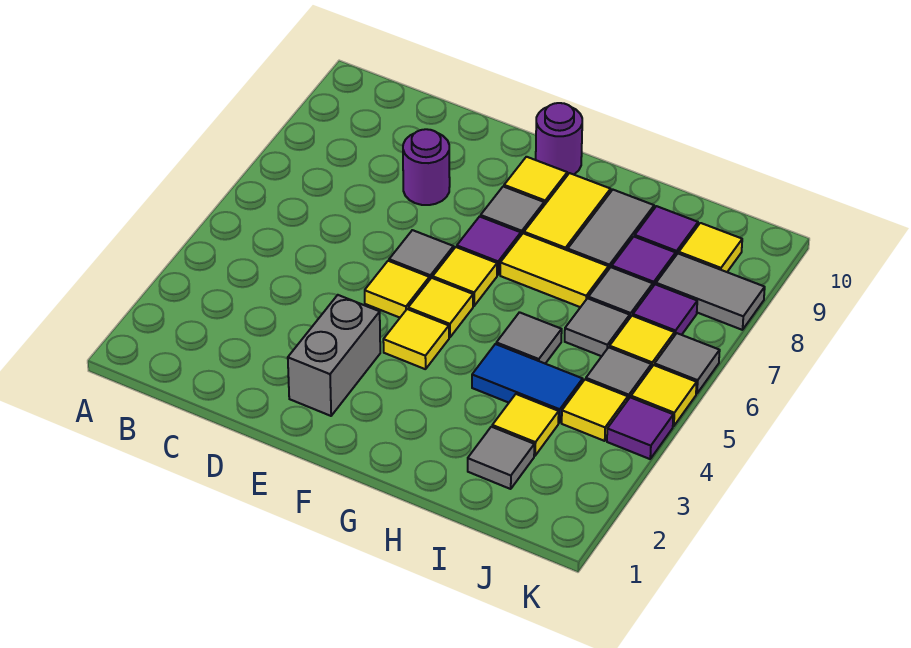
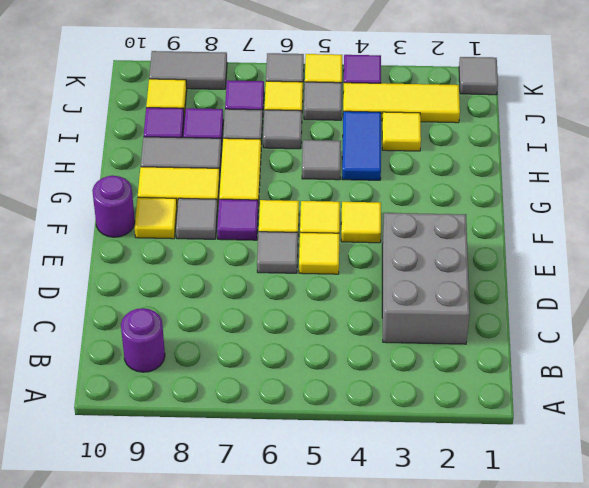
purple round brick D8 level 1 -> purple round brick B9 level 1
grey brick E2:E3 level 1 -> grey brick C2:E3 level 1
grey tile I2 level 1 -> grey tile K1 level 1
yellow tile J4 level 1 -> yellow tile J2:J4 level 1
grey tile J8:K8 level 1 -> grey tile K8:K9 level 1

